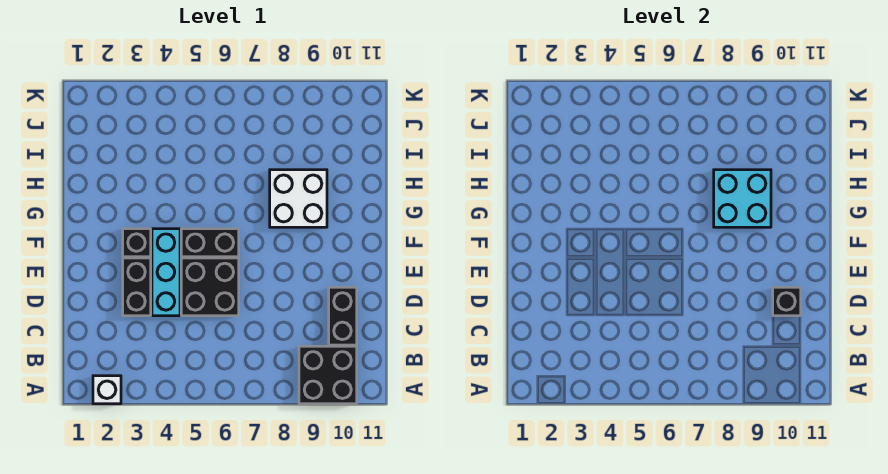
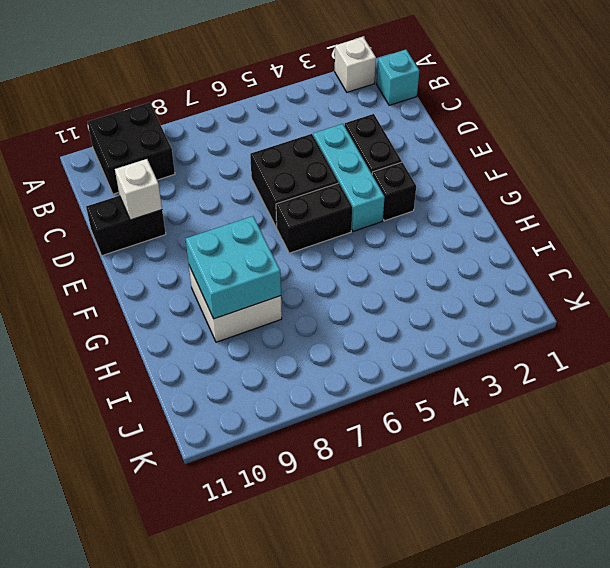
none -> cyan brick B1 level 1
black brick C10:D10 level 1 -> black brick D10:D11 level 1
black brick D10 level 2 -> white brick D10 level 2

